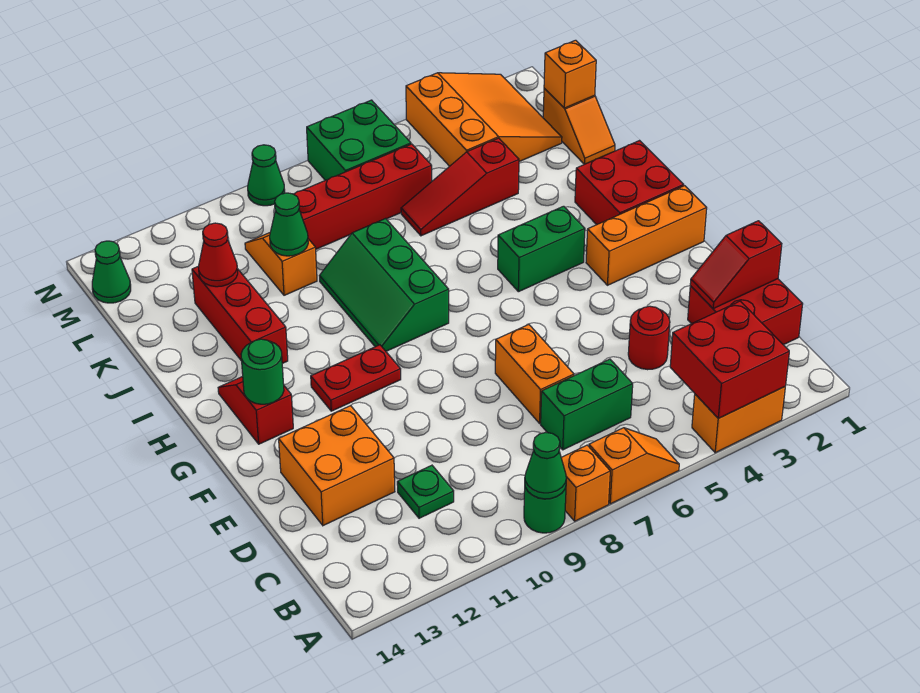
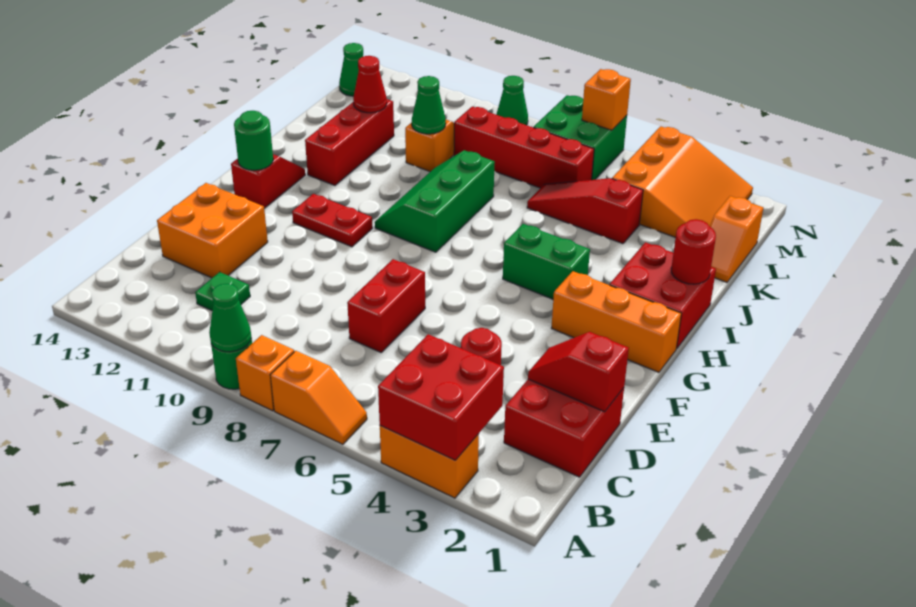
green brick C6:C7 level 1 -> none
orange brick D7:E7 level 1 -> red brick D7:E7 level 1
none -> red round brick I1 level 2
orange brick L1 level 2 -> orange brick N6 level 2

